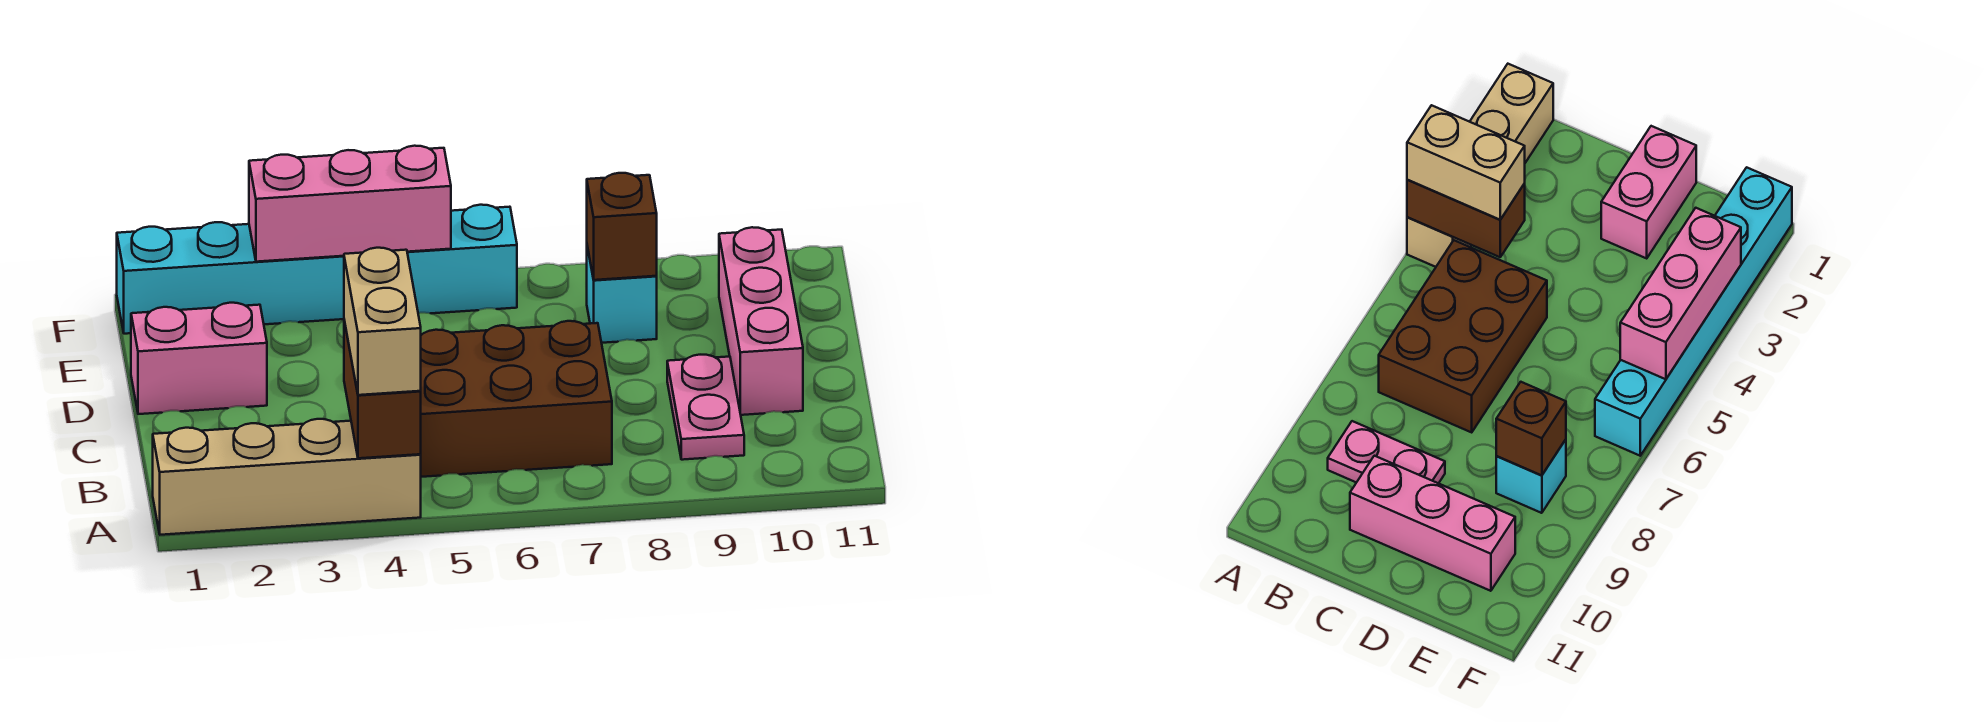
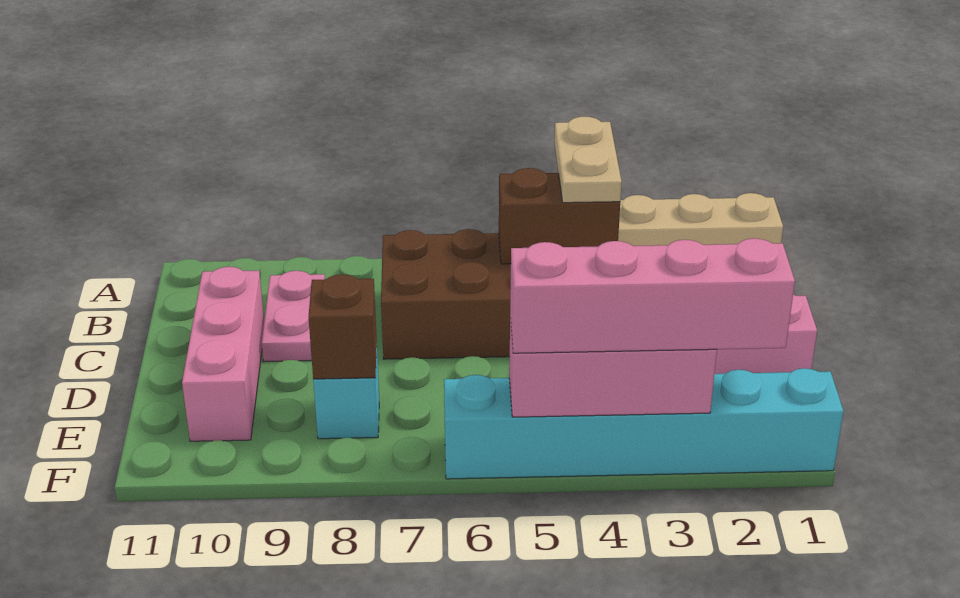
brown brick A4:B4 level 2 -> brown brick B4:B5 level 2
tan brick A4:B4 level 3 -> tan plate A4:B4 level 3
none -> pink brick F2:F5 level 3

